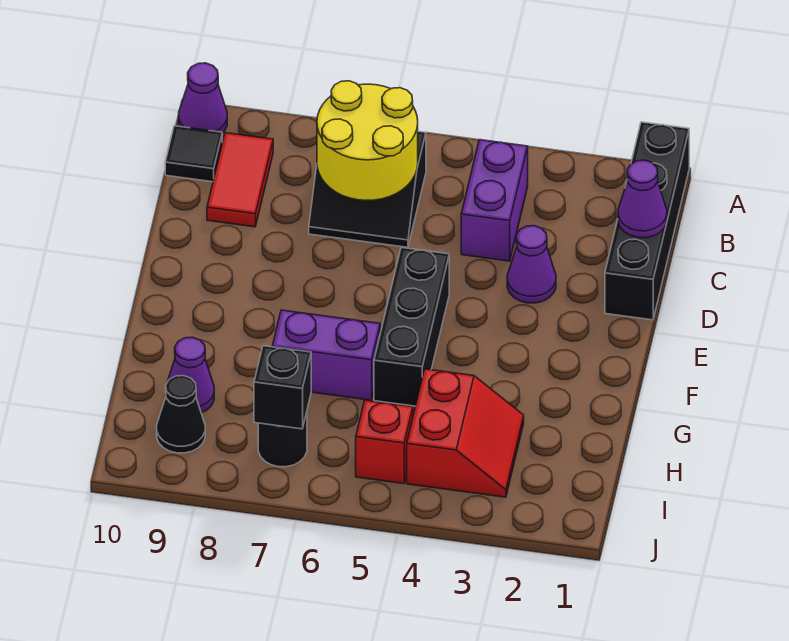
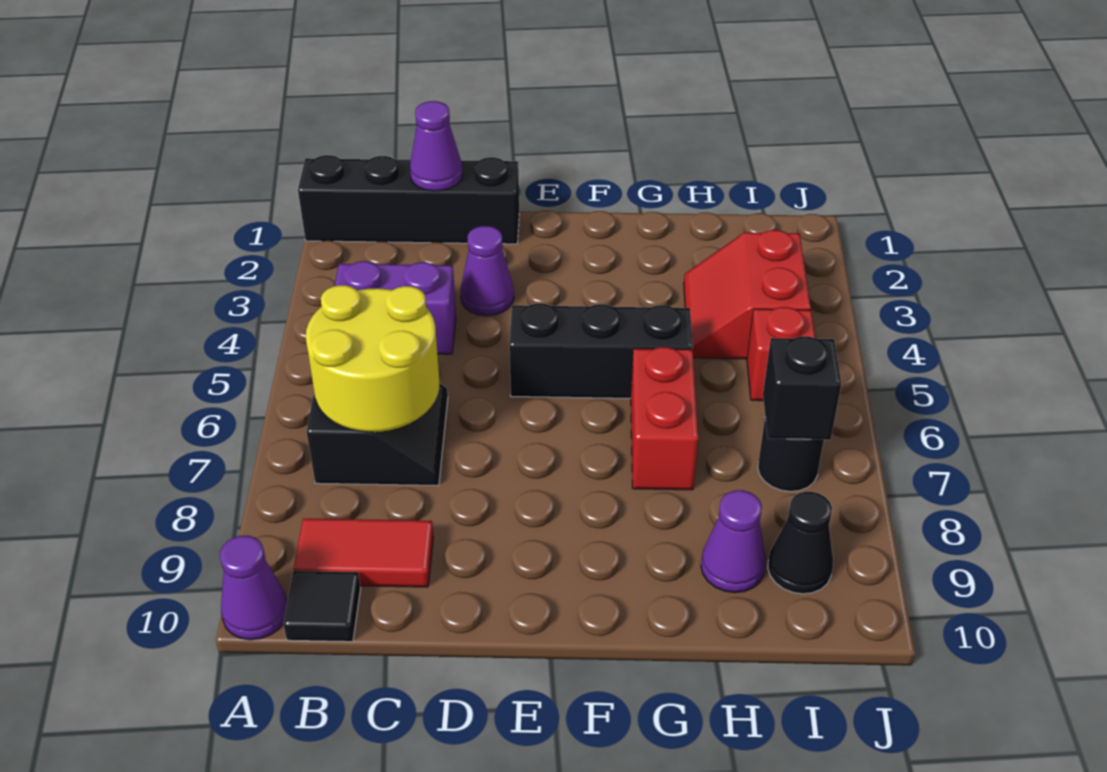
purple brick G6:G7 level 1 -> red brick G6:G7 level 1
red slope H3:I4 level 1 top 4 -> red slope H3:I4 level 1 top I

